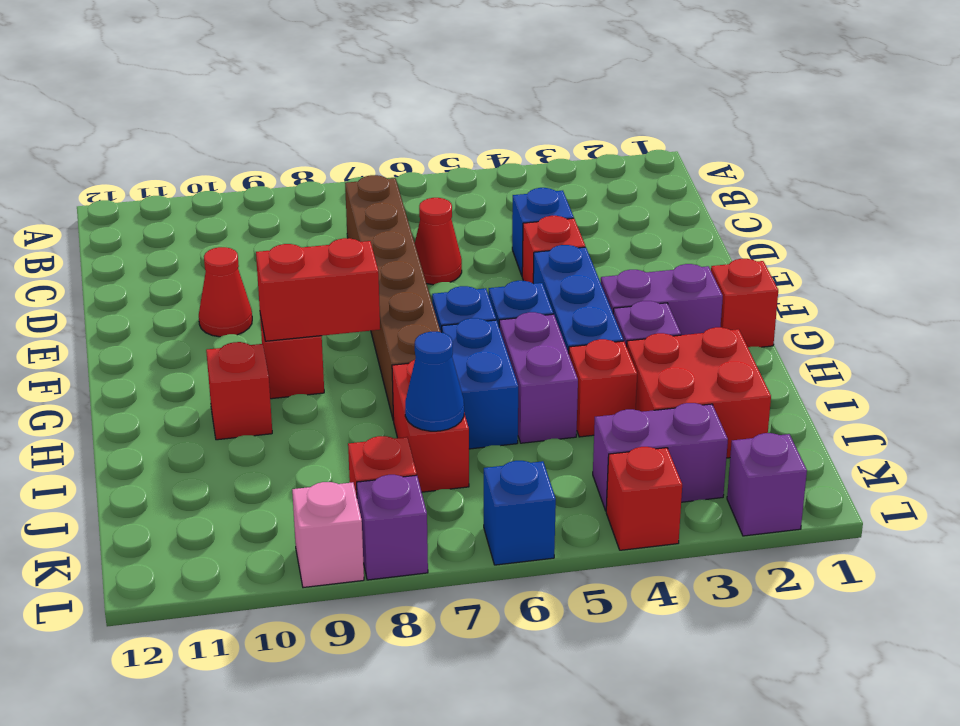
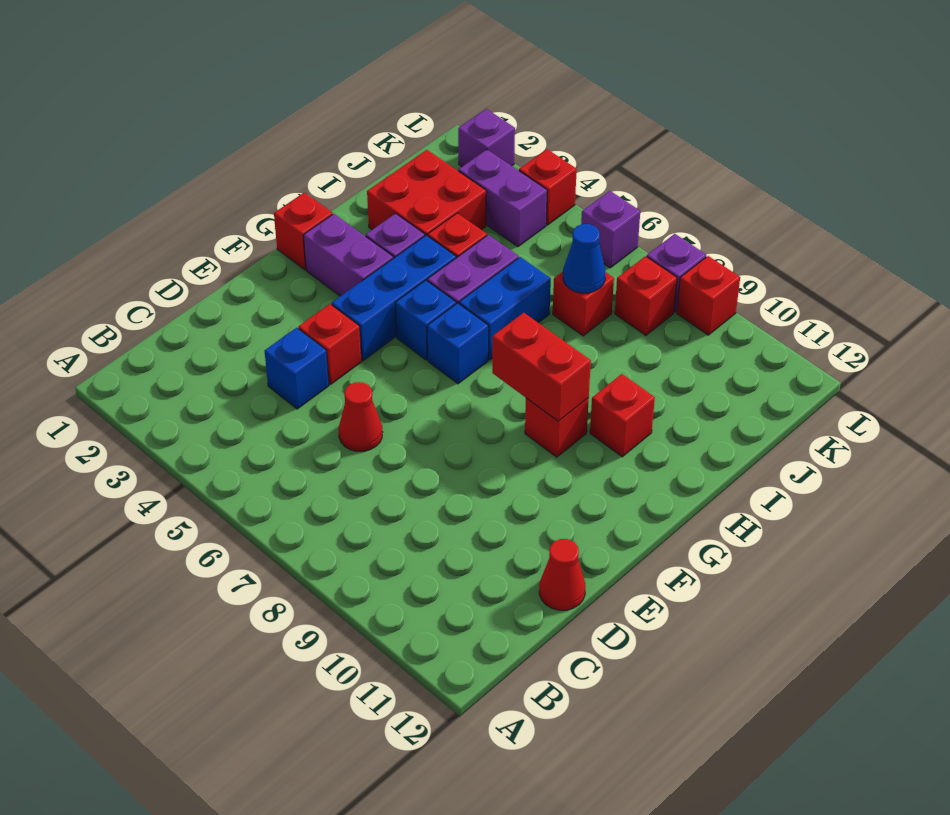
brown brick C7:H7 level 1 -> none
red cone E10 level 1 -> red cone D12 level 1
red brick I7:J7 level 1 -> red brick J7 level 1
blue brick L6 level 1 -> purple brick L6 level 1
pink brick L9 level 1 -> red brick L9 level 1

